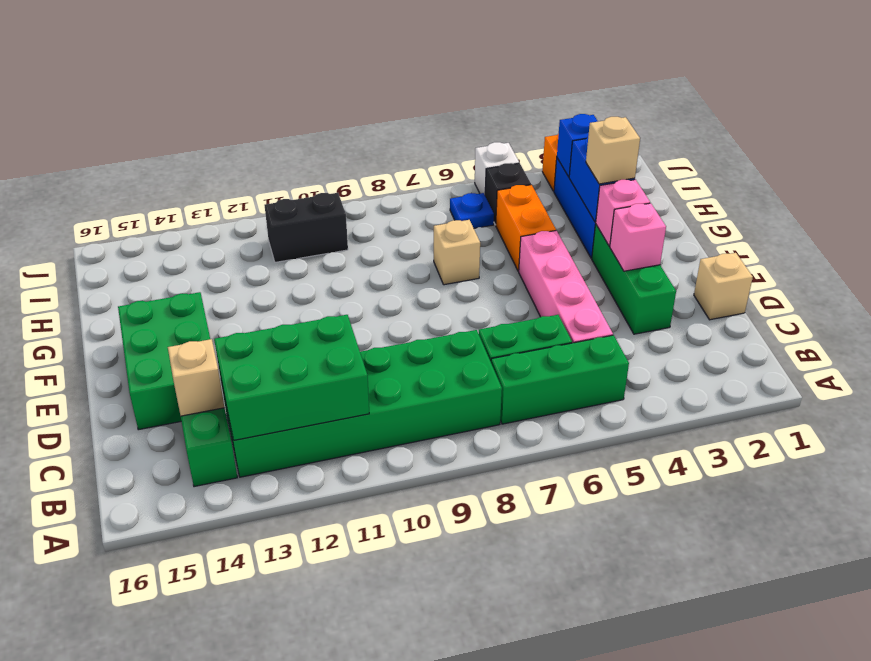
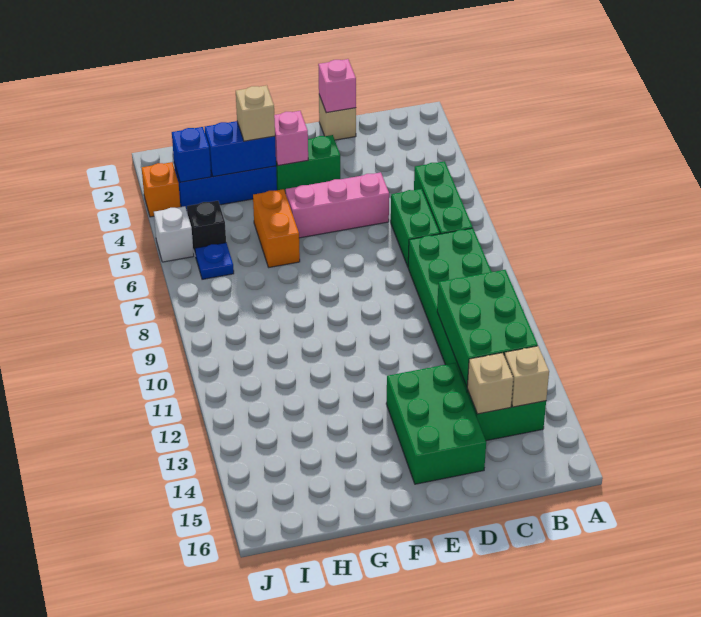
pink brick C5:F5 level 1 -> pink brick D5:F5 level 1
green brick D3:F3 level 1 -> green brick E3:F3 level 1
green brick D14:F15 level 1 -> green brick D13:E15 level 1
pink brick E3 level 2 -> pink brick D1 level 2
orange brick G5:H5 level 1 -> orange brick G5:G6 level 1
tan brick G7 level 1 -> tan brick B14 level 2
black brick I10:I11 level 1 -> none

